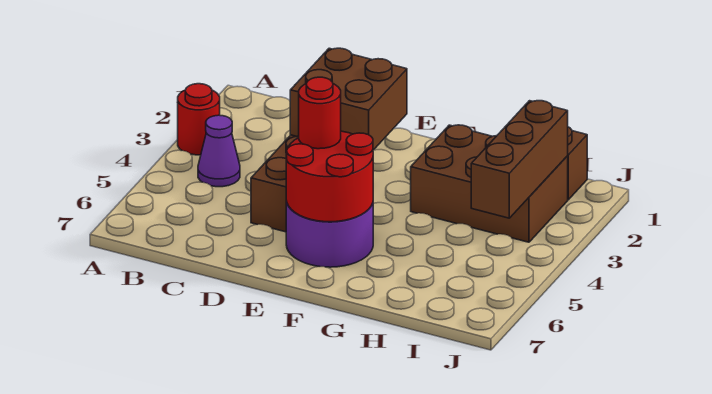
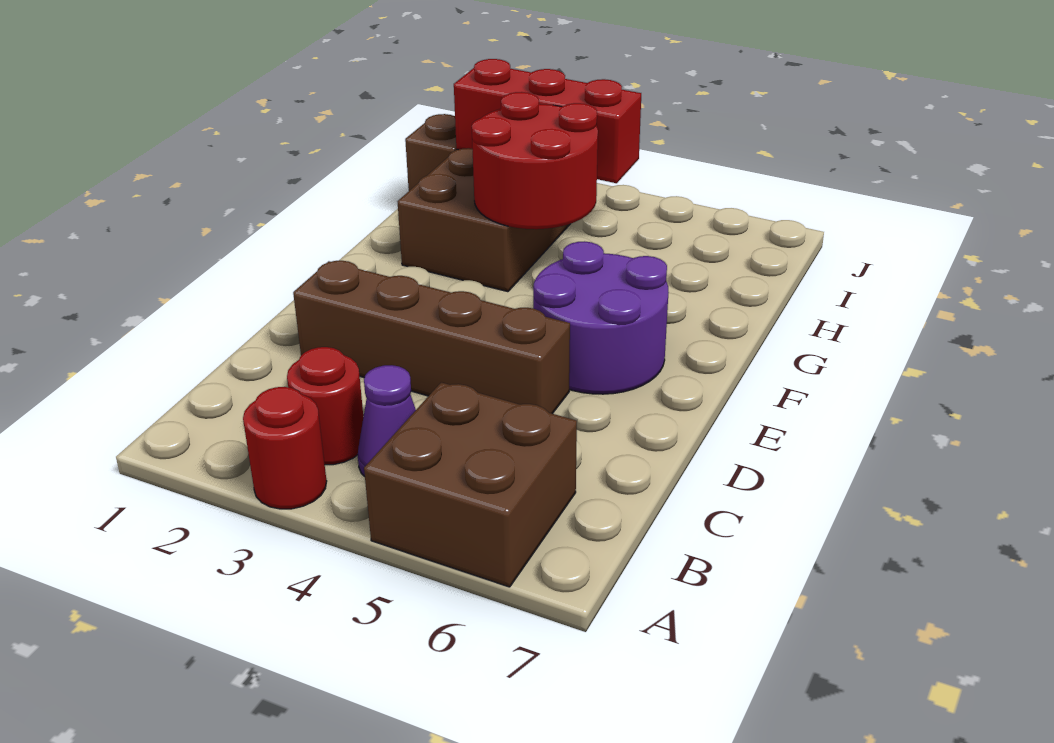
brown brick D2:E3 level 2 -> brown brick A5:B6 level 1
red round brick E5:F6 level 2 -> red round brick G3:H4 level 2
red round brick E5 level 3 -> red round brick B3 level 1
brown brick I2:I4 level 2 -> red brick I2:I4 level 2

